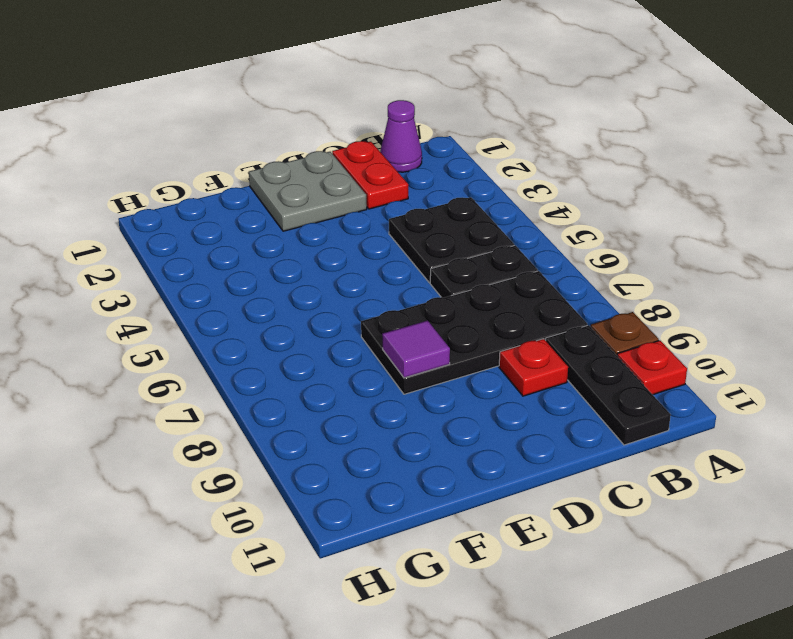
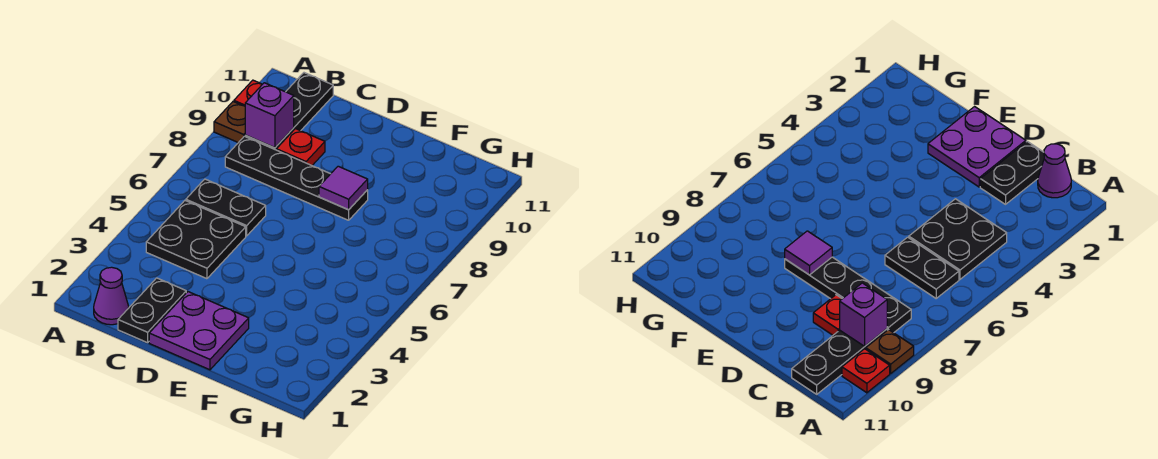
black plate B7:E8 level 1 -> black plate B8:E8 level 1
none -> purple brick B9 level 2
red plate C1:C2 level 1 -> black plate C1:C2 level 1
grey plate D1:E2 level 1 -> purple plate D1:E2 level 1

